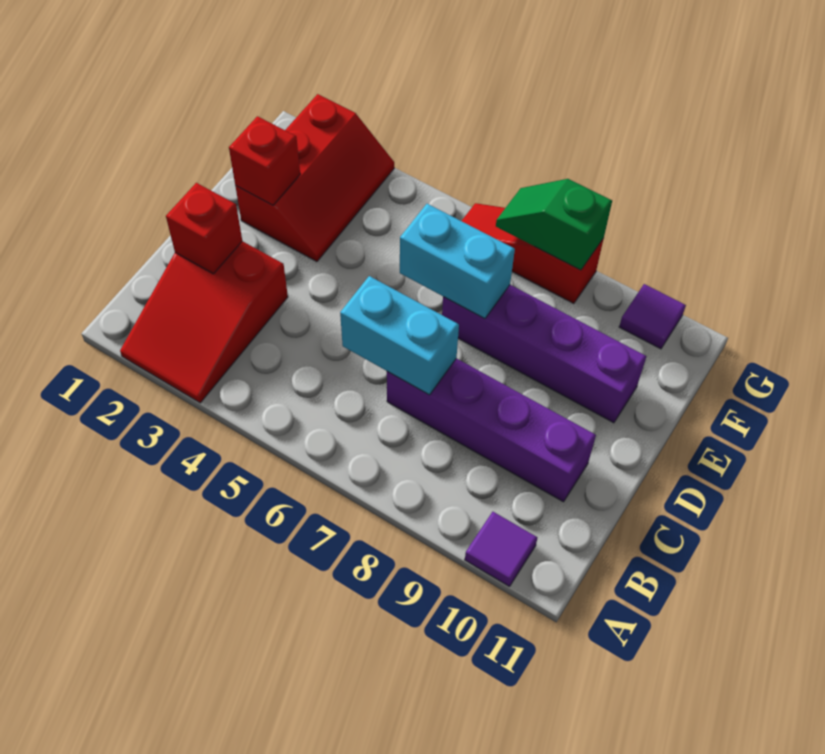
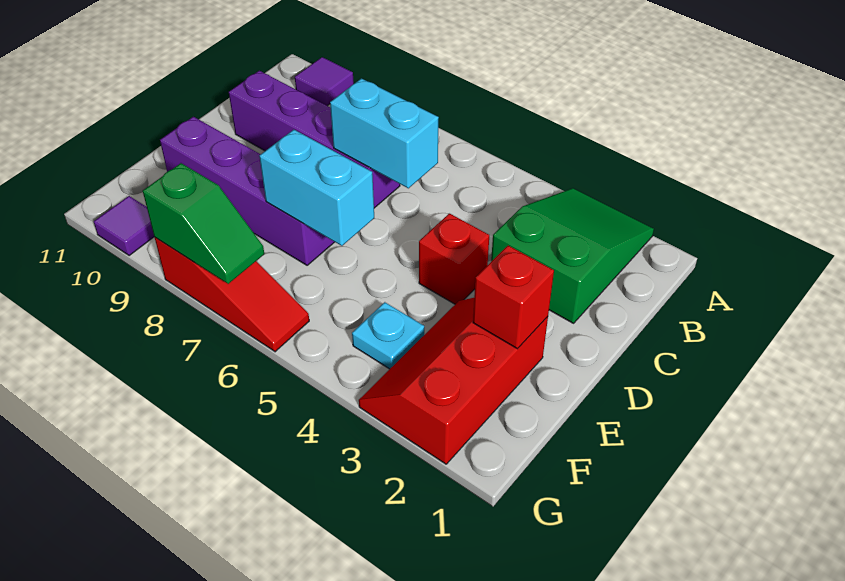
red slope A2:C3 level 1 top C -> green slope A2:C3 level 1 top C
red brick C2 level 2 -> red brick D4 level 1
none -> cyan plate F4 level 1

